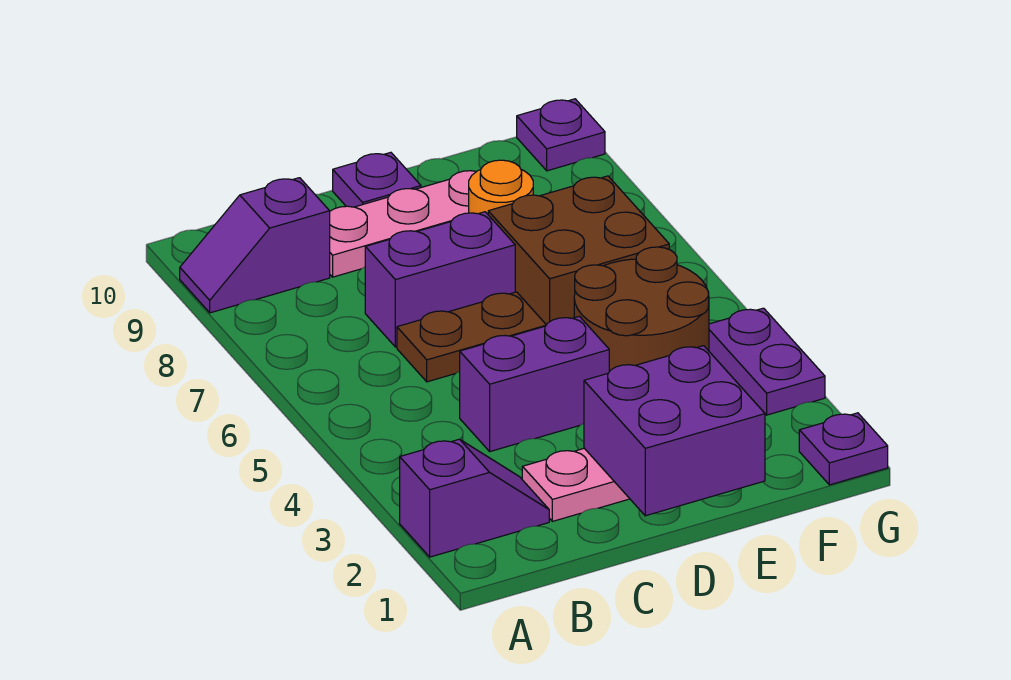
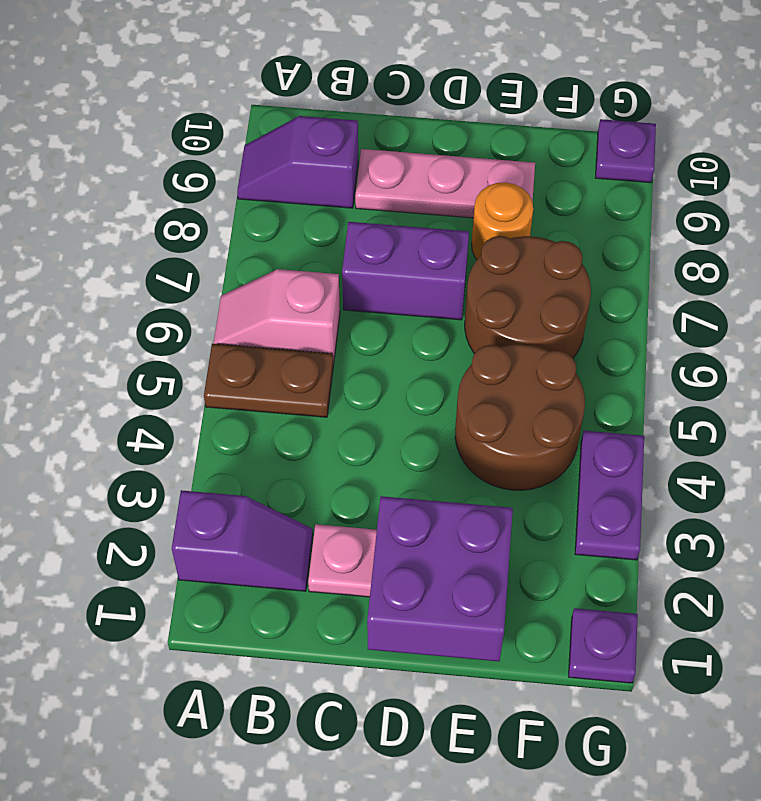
none -> pink slope A6:B6 level 1 top B
purple brick C4:D4 level 1 -> none
brown plate C6:D6 level 1 -> brown plate A5:B5 level 1
purple plate D10 level 1 -> none
brown brick E6:F7 level 1 -> brown round brick E6:F7 level 1

